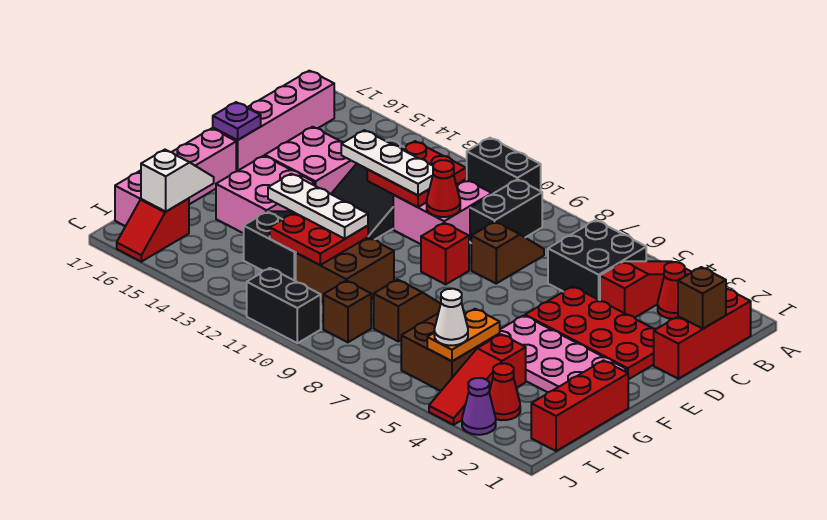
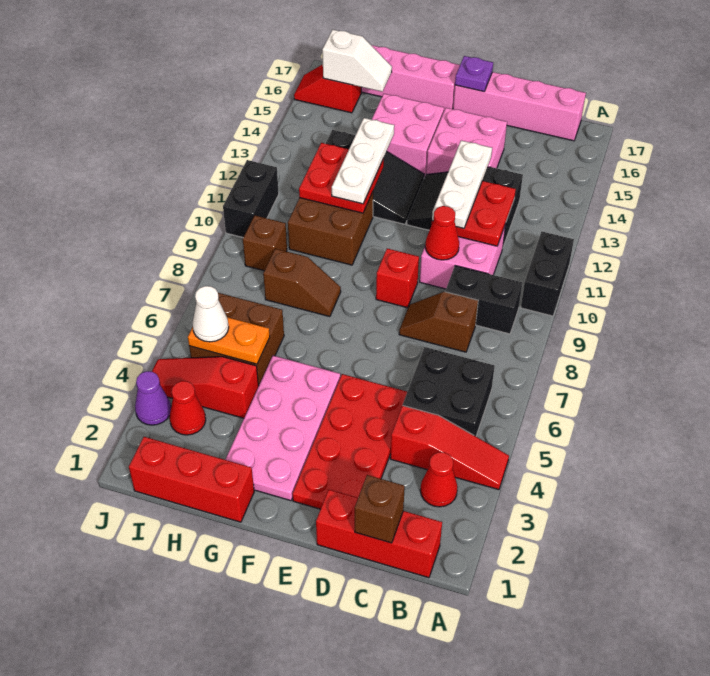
brown slope C8:D8 level 1 top D -> brown slope C8:D8 level 1 top C

